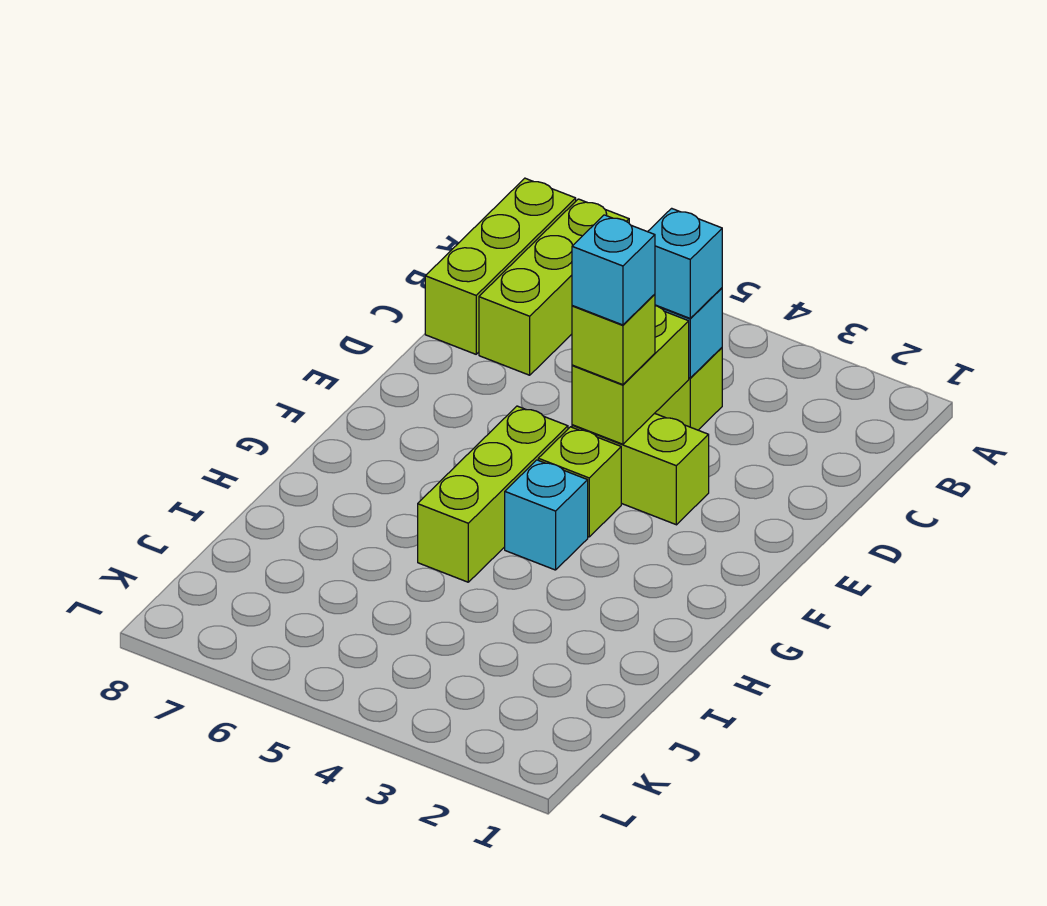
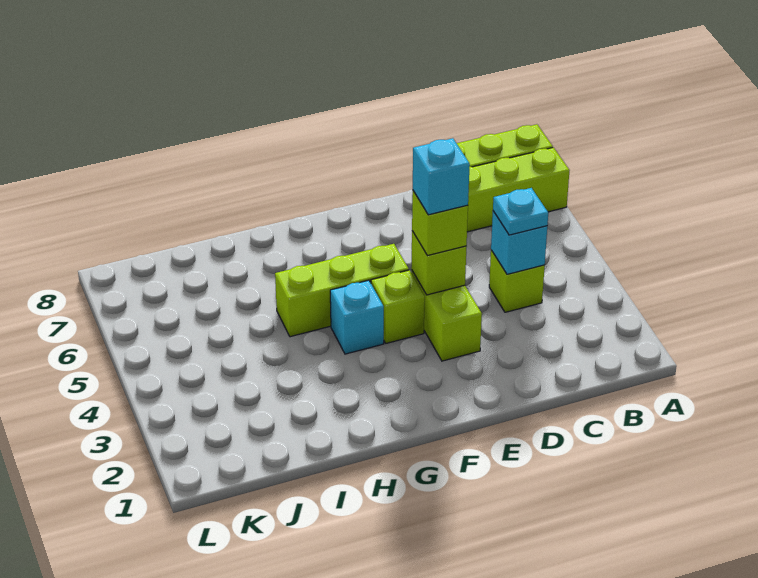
cyan brick C4 level 3 -> cyan plate C4 level 3
lime brick D4:E4 level 2 -> lime brick E4 level 2

